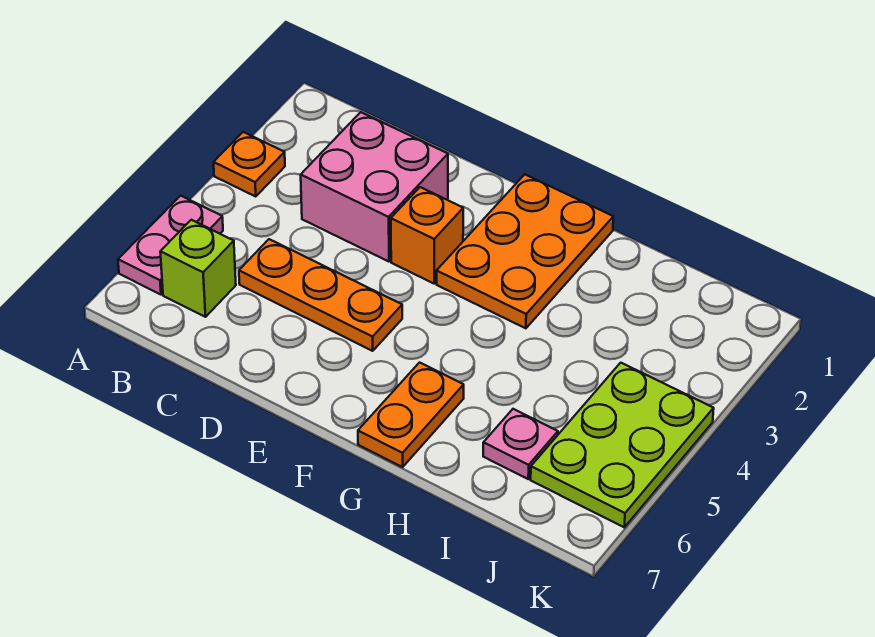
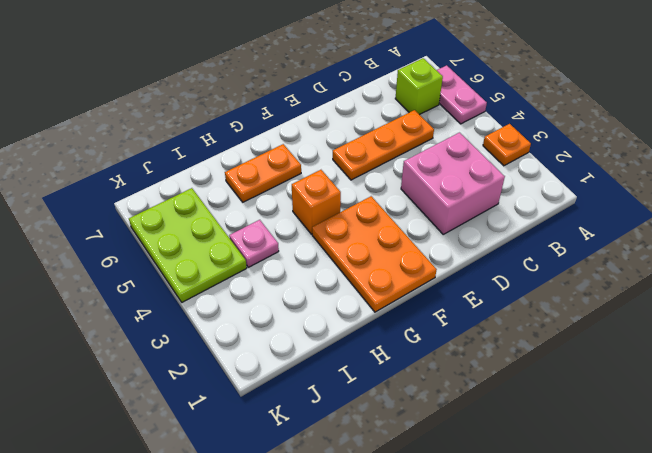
orange brick E3 level 1 -> orange brick G4 level 1
orange plate G6:G7 level 1 -> orange plate G6:H6 level 1
pink plate I6 level 1 -> pink plate I4 level 1

